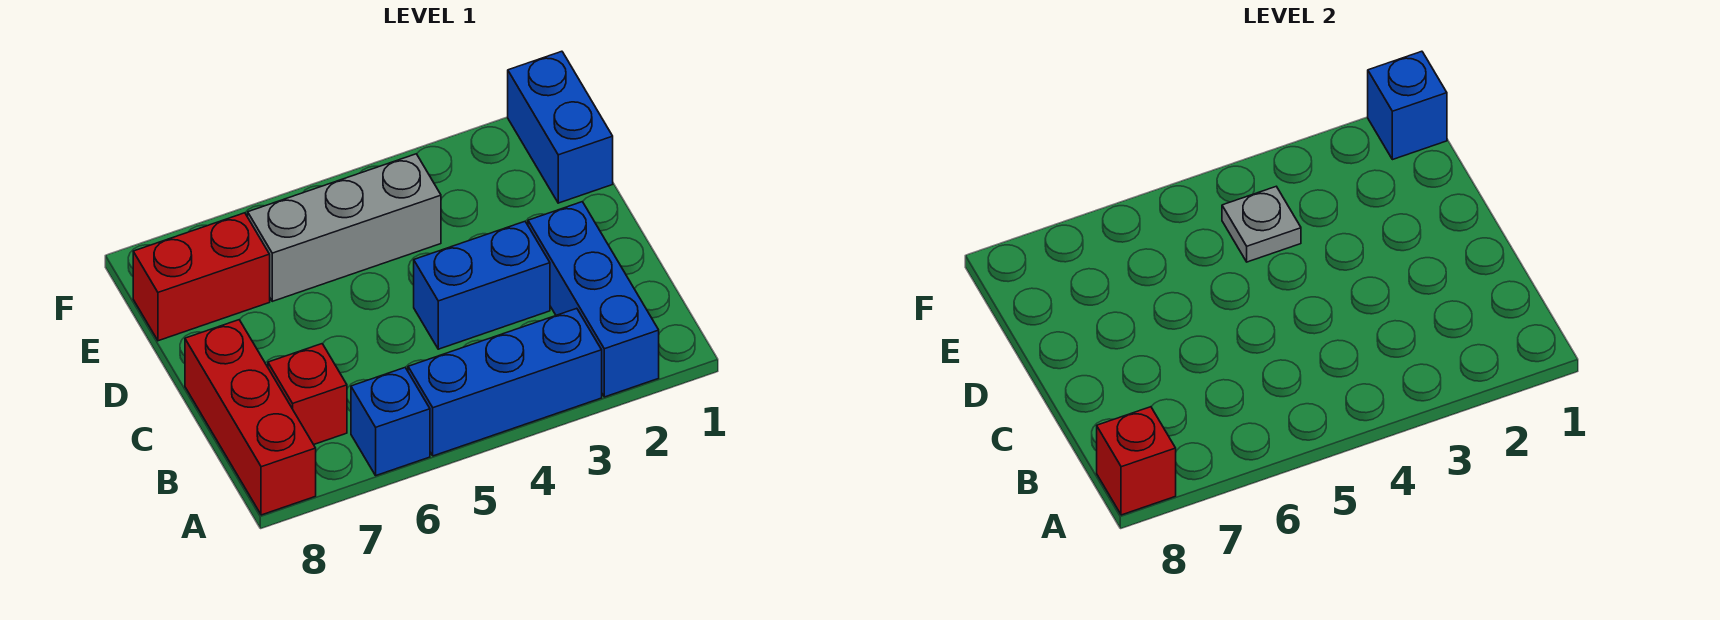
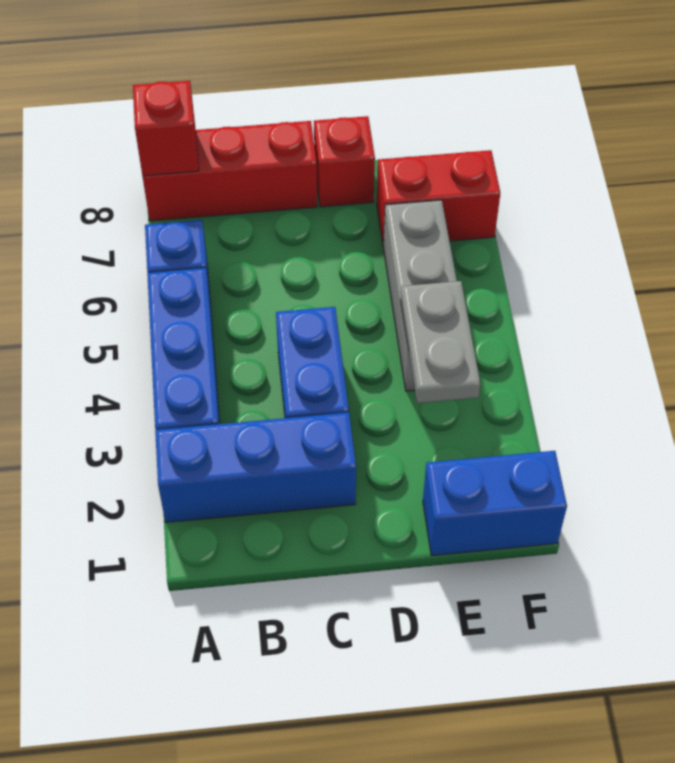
red brick B7 level 1 -> red brick D8 level 1
grey plate E4 level 2 -> grey plate E3:E4 level 2
red brick E7:E8 level 1 -> red brick E7:F7 level 1
blue brick F1 level 2 -> none

